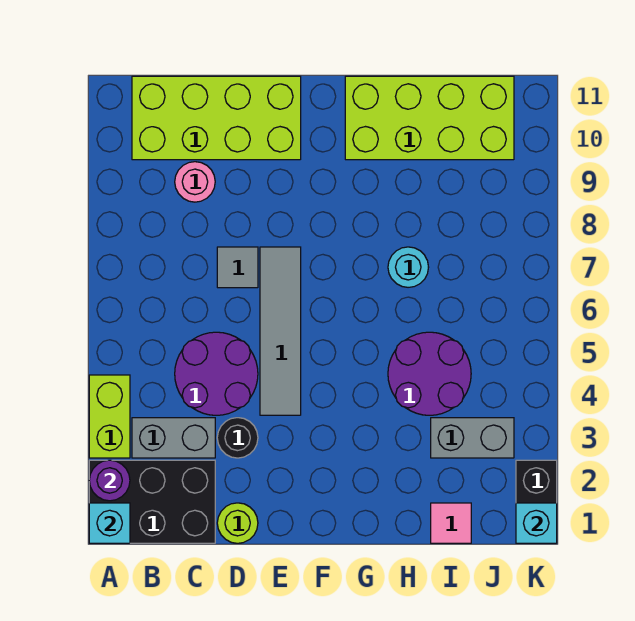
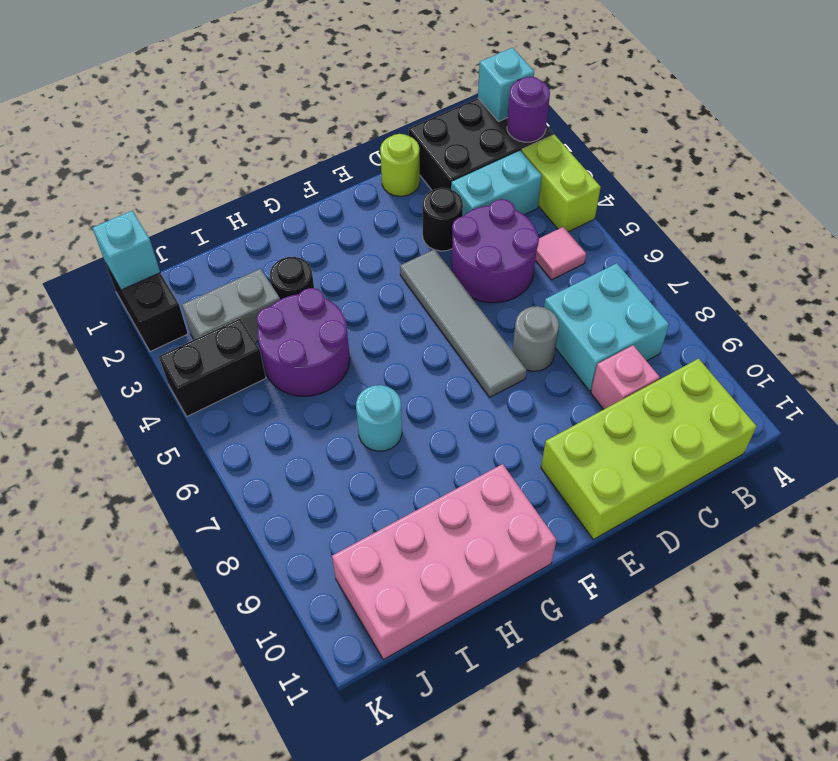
grey brick B3:C3 level 1 -> cyan brick B3:C3 level 1
none -> cyan brick B7:C8 level 1
pink round brick C9 level 1 -> pink brick C9 level 1
grey tile D7 level 1 -> grey round brick D7 level 1
lime brick G10:J11 level 1 -> pink brick G10:J11 level 1
none -> black round brick H3 level 1
pink tile I1 level 1 -> pink tile B5 level 1
none -> black brick J4:K4 level 1

